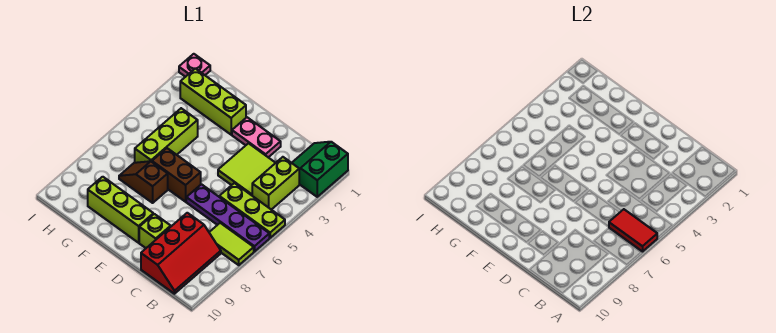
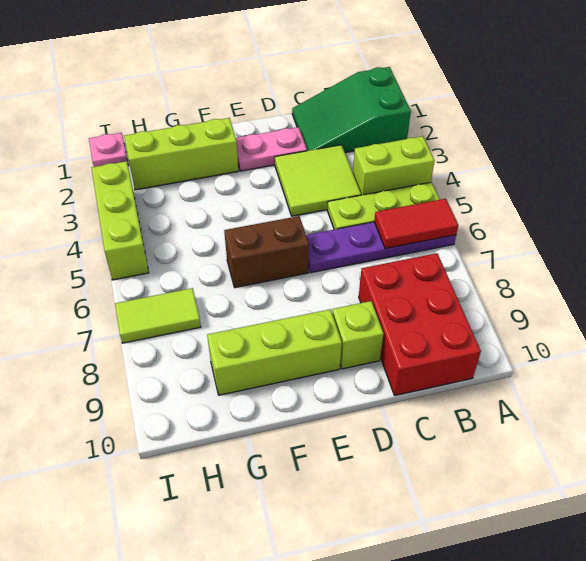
green slope A1:B2 level 1 top A -> green slope A1:C2 level 1 top A
lime tile A7:B7 level 1 -> lime tile H7:I7 level 1
lime brick B3:B4 level 1 -> lime brick A4:B4 level 1
red slope B8:C10 level 1 top C -> red brick B8:C10 level 1
brown slope F7:G7 level 1 top F -> none
lime brick G4:G6 level 1 -> lime brick I3:I5 level 1

